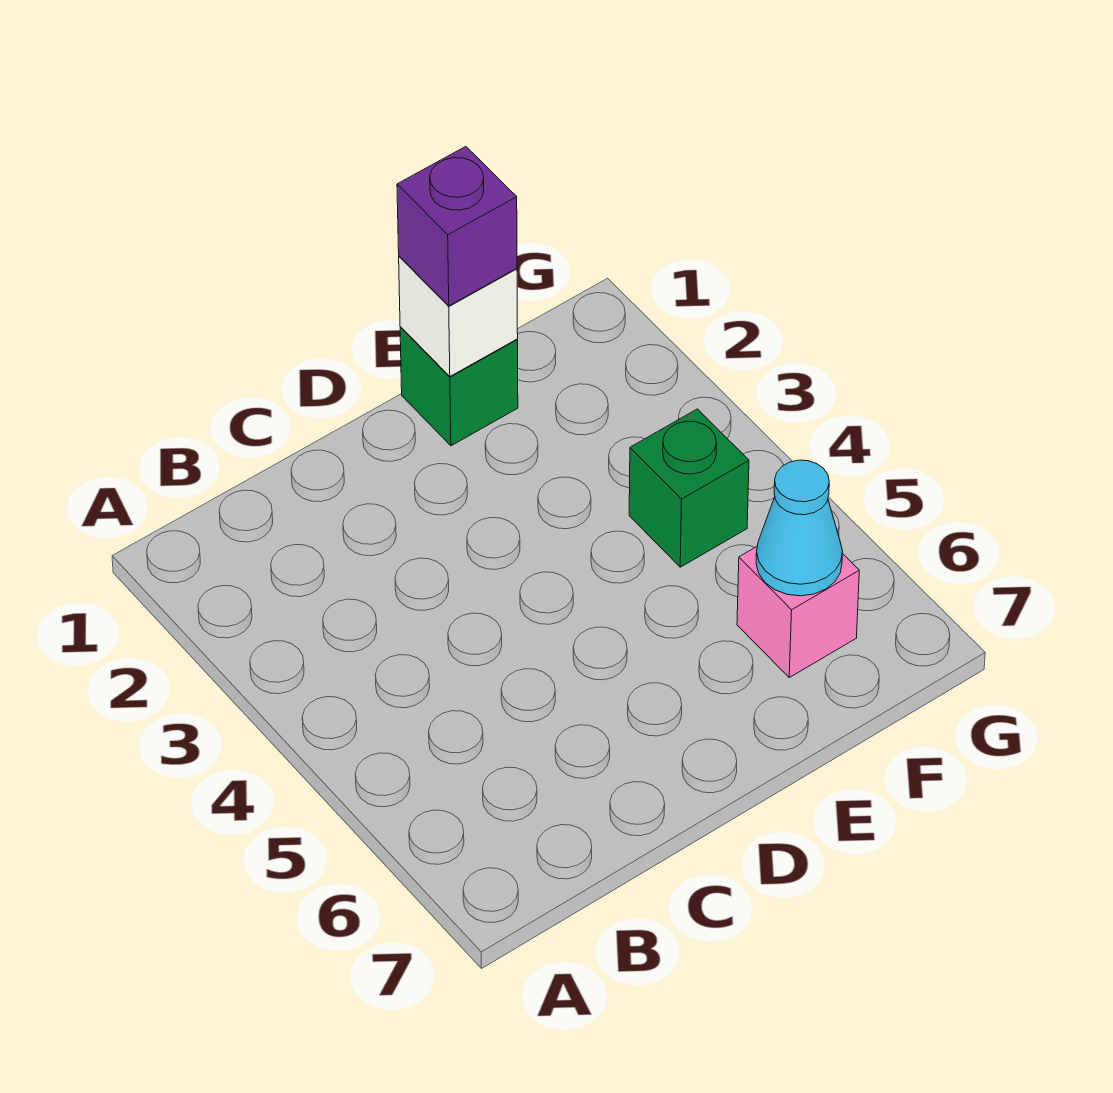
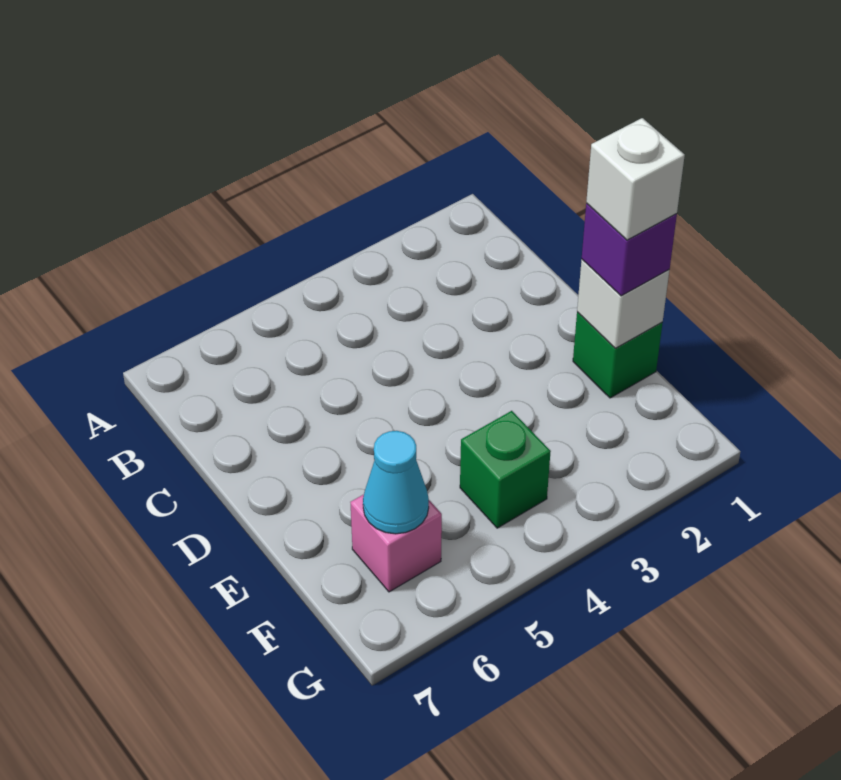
none -> white brick E1 level 4

